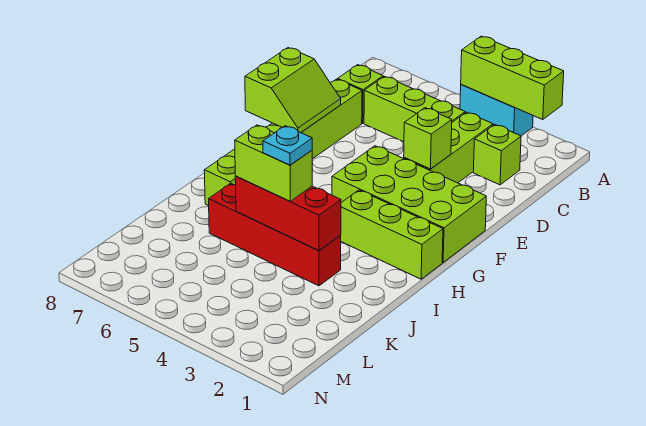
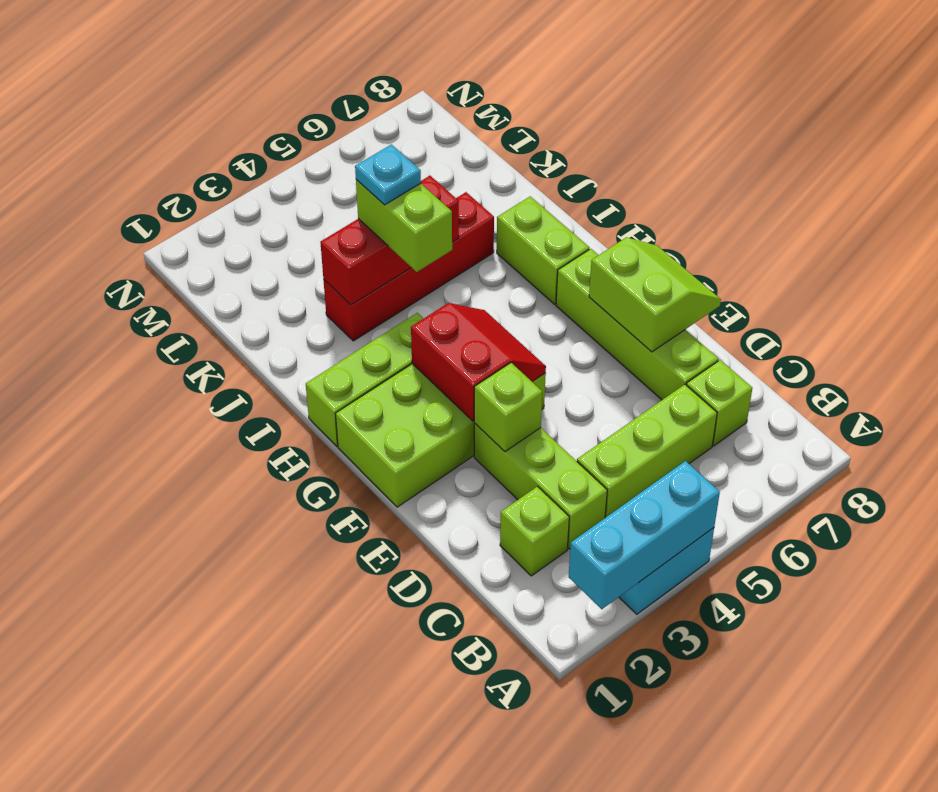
lime brick A2:A4 level 2 -> cyan brick A2:A4 level 2
lime slope E7:F8 level 2 top 8 -> lime slope E7:F8 level 2 top 7
none -> red slope F3:G4 level 2 top 3
lime brick J4:J5 level 3 -> lime brick I4:J4 level 3

